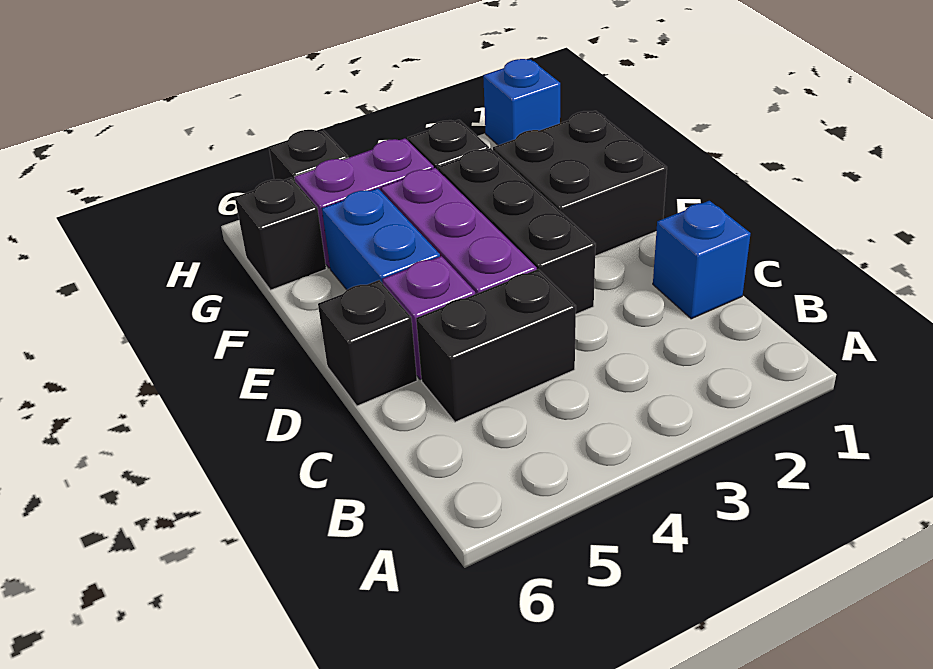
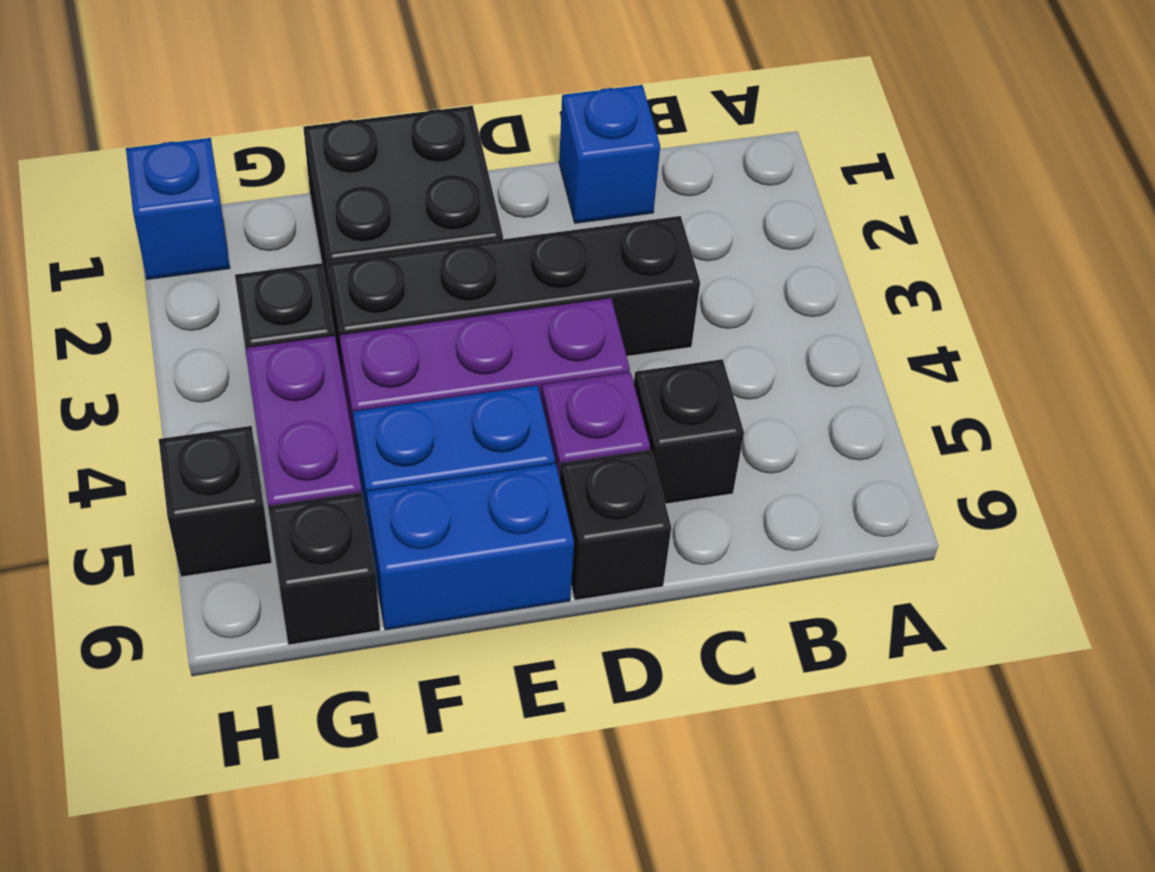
black brick C4:C5 level 1 -> black brick C5 level 1
black brick D3:F3 level 1 -> black brick C3:F3 level 1
none -> blue brick E6:F6 level 1

